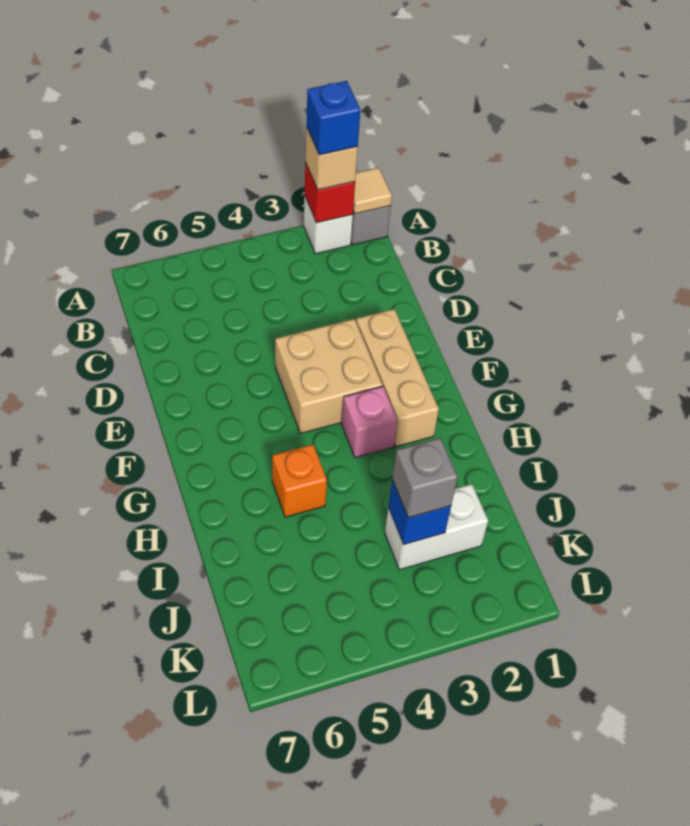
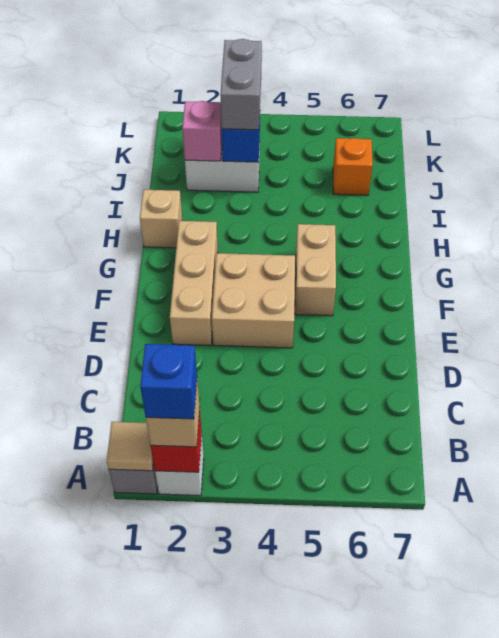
none -> tan brick F5:G5 level 1
pink brick G3 level 1 -> pink brick J2 level 2
none -> tan brick H1 level 1
orange brick H5 level 1 -> orange brick J6 level 1
grey brick J3 level 3 -> grey brick J3:K3 level 3

